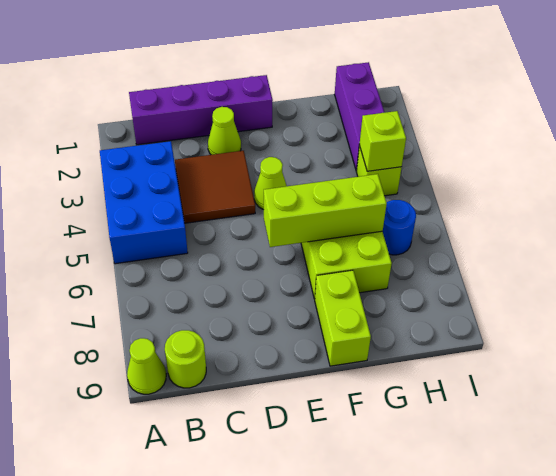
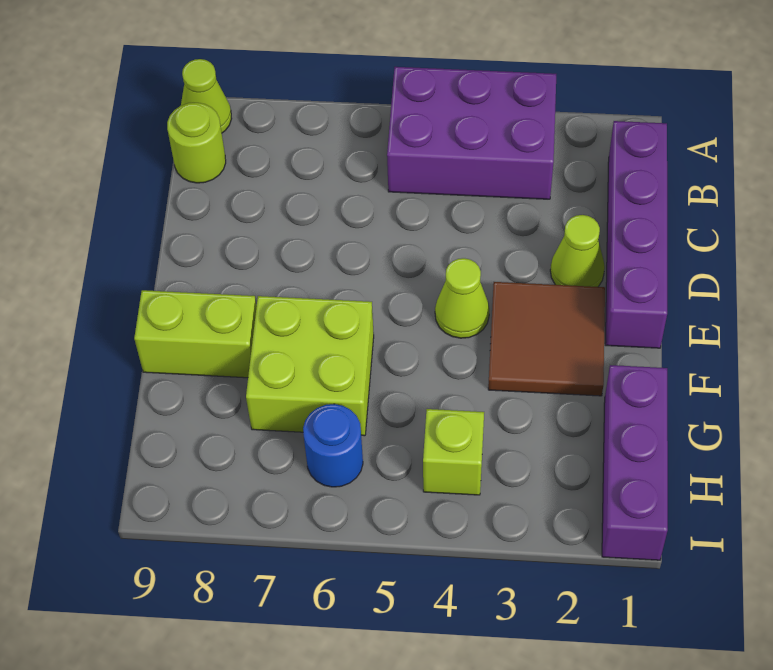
blue brick A3:B5 level 1 -> purple brick A3:B5 level 1
brown tile C3:D4 level 1 -> brown tile E2:F3 level 1
lime brick E6:G6 level 2 -> none
purple brick H1:H3 level 1 -> purple brick G1:I1 level 1
lime brick H4 level 2 -> none

